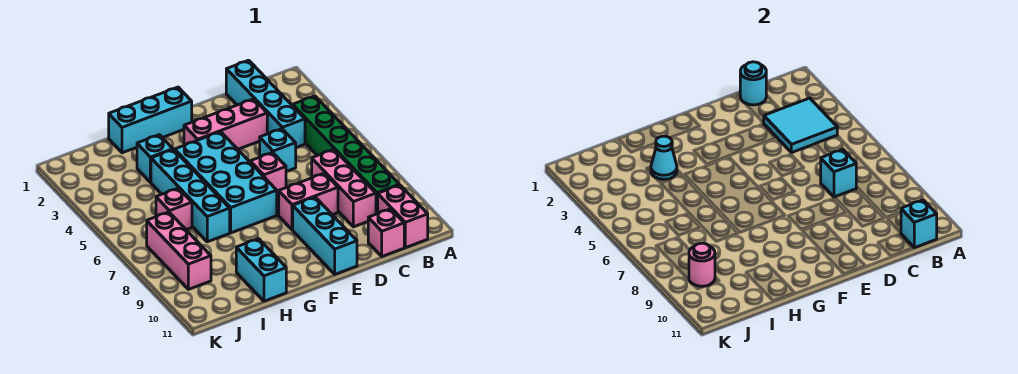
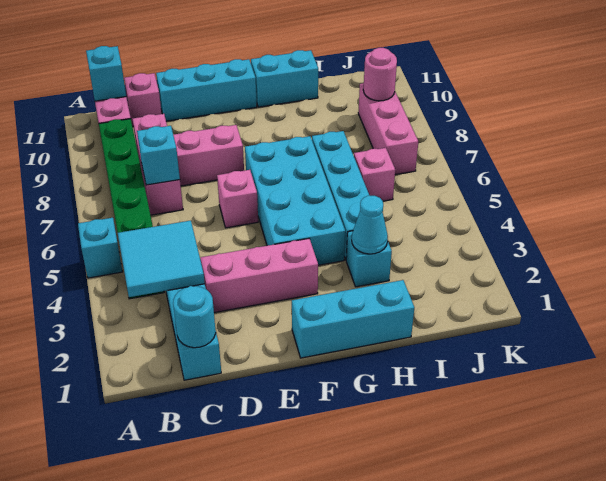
cyan brick D5 level 1 -> cyan brick A5 level 1
cyan brick E9:E11 level 1 -> cyan brick D11:F11 level 1
cyan brick H10:H11 level 1 -> cyan brick G11:H11 level 1

